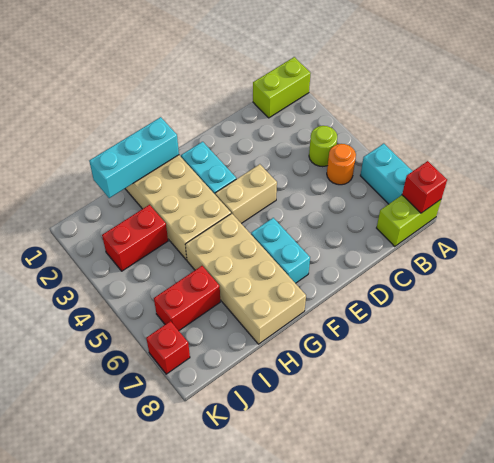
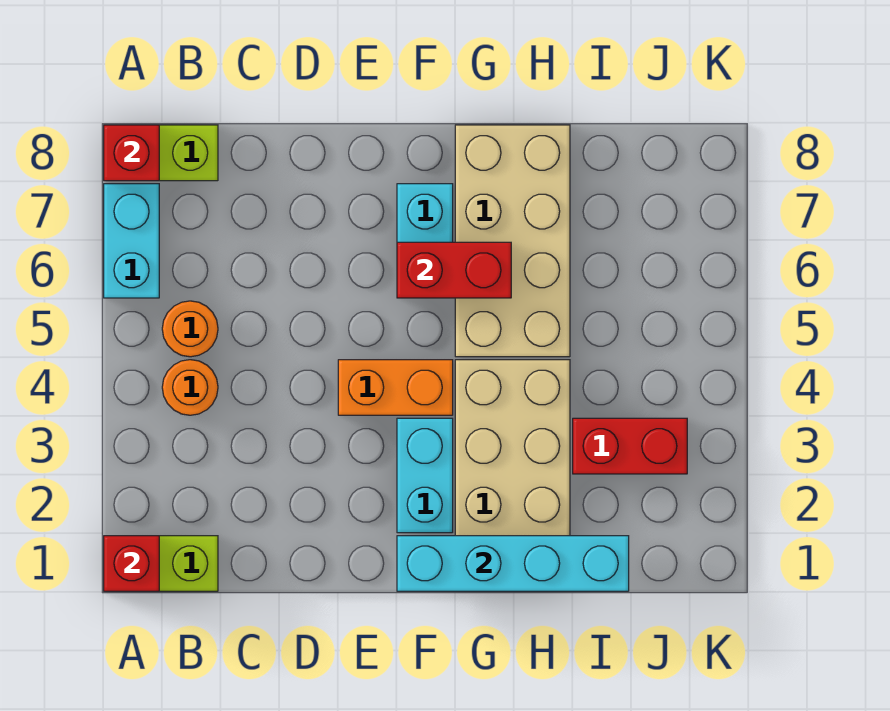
lime round brick B4 level 1 -> orange round brick B4 level 1
tan brick E4:F4 level 1 -> orange brick E4:F4 level 1
cyan brick G1:I1 level 2 -> cyan brick F1:I1 level 2
red brick I6:J6 level 1 -> red brick F6:G6 level 2
red brick K7 level 1 -> red brick A1 level 2

